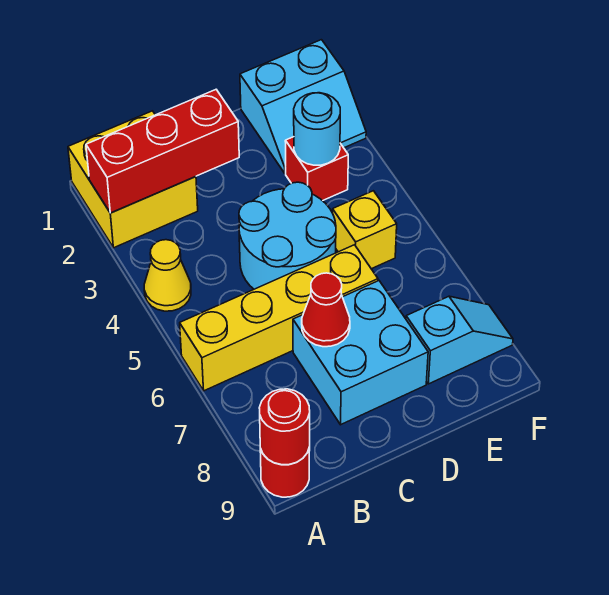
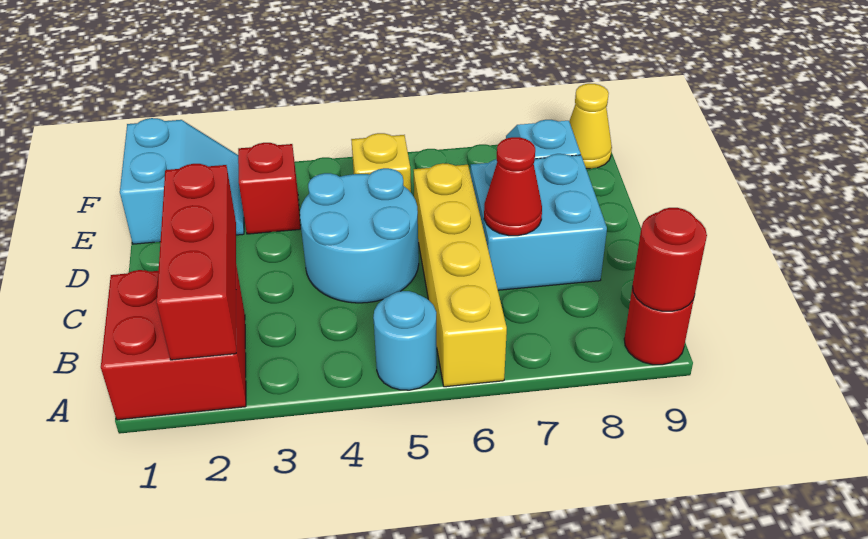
yellow brick A1:B2 level 1 -> red brick A1:B2 level 1
yellow cone A4 level 1 -> yellow cone F9 level 1
cyan round brick E3 level 2 -> cyan round brick A5 level 1

